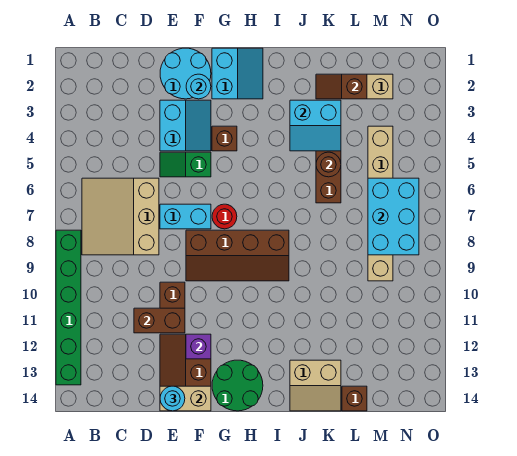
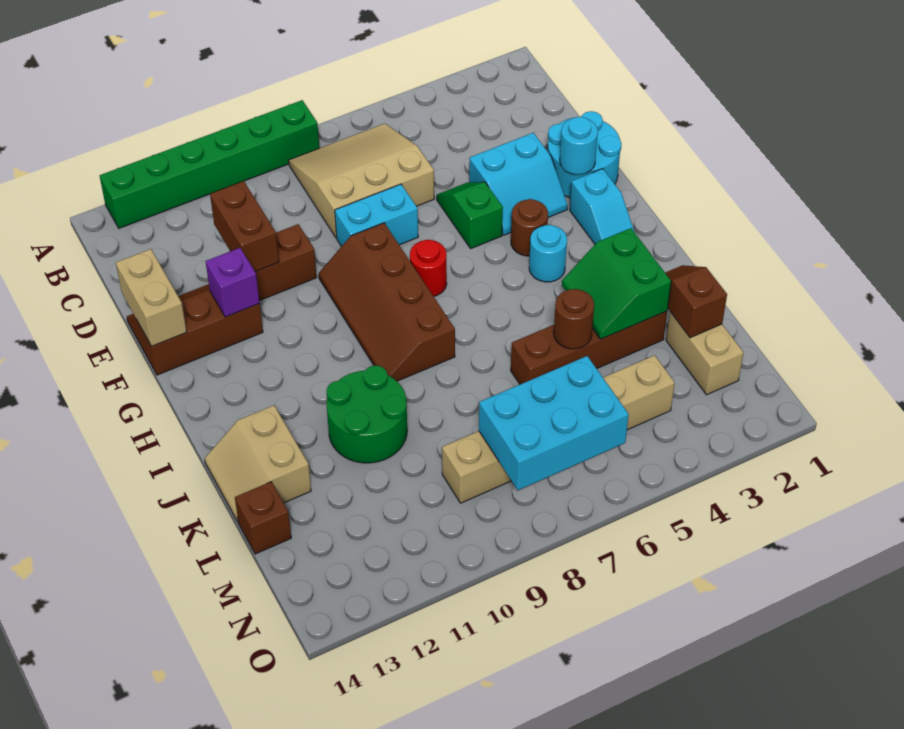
cyan brick E7:F7 level 1 -> cyan brick E7:E8 level 1
cyan round brick E14 level 3 -> cyan round brick H4 level 1
cyan slope G1:H2 level 1 top G -> cyan slope G2:H2 level 1 top G
brown brick G4 level 1 -> brown round brick G4 level 1
green round brick G13:H14 level 1 -> green round brick J10:K11 level 1
cyan slope J3:K4 level 2 top 3 -> green slope J3:K4 level 2 top 3

